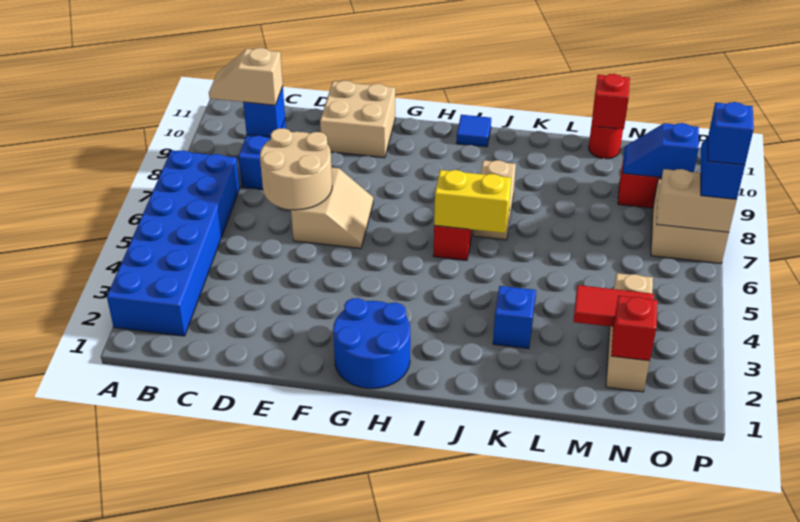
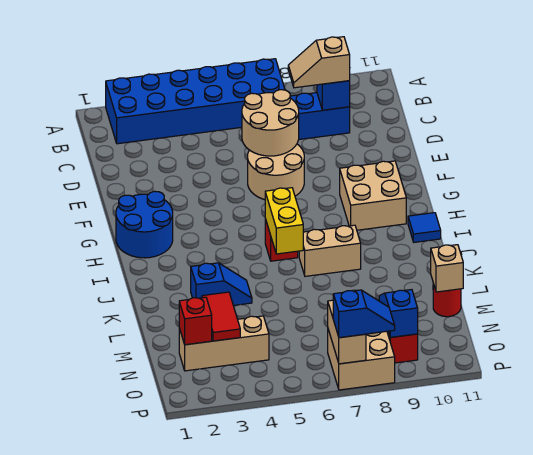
tan slope B9:C9 level 3 top C -> tan slope C8:C9 level 3 top 9
tan slope E6:F7 level 1 top E -> tan round brick E6:F7 level 1
tan brick E10:F11 level 1 -> tan brick G9:H10 level 1
red brick M11 level 2 -> tan brick M11 level 2
blue brick P7 level 4 -> none

